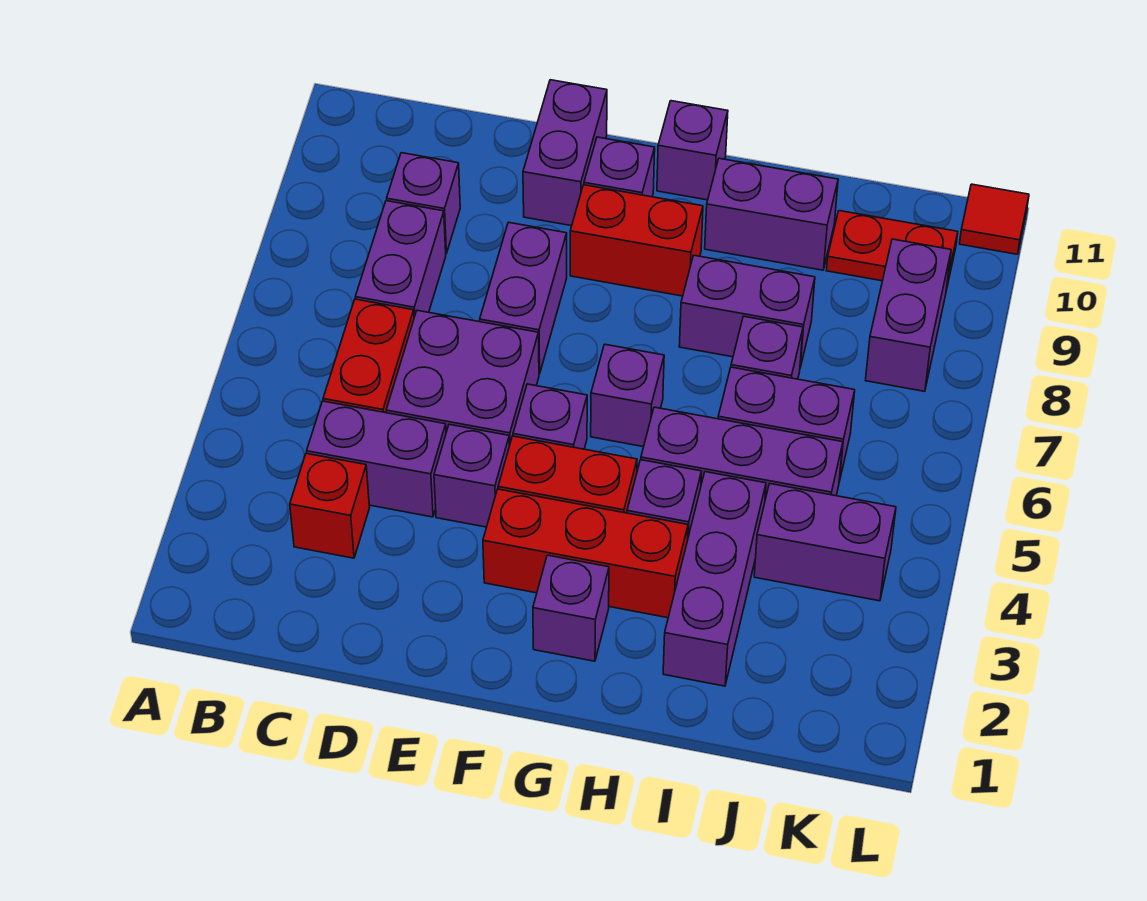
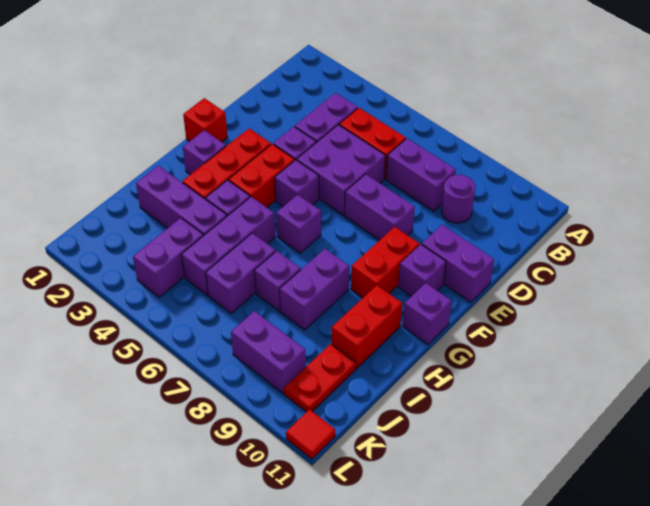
red brick C3 level 1 -> red brick F1 level 1
purple brick C9 level 1 -> purple round brick C9 level 1
purple brick H10:I10 level 1 -> red brick H10:I10 level 1

